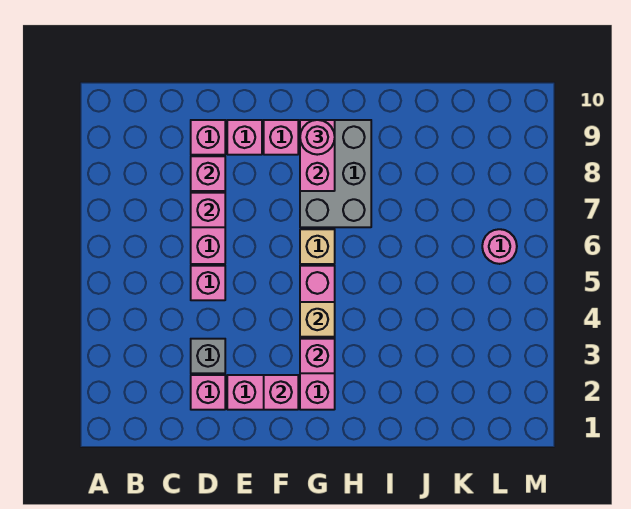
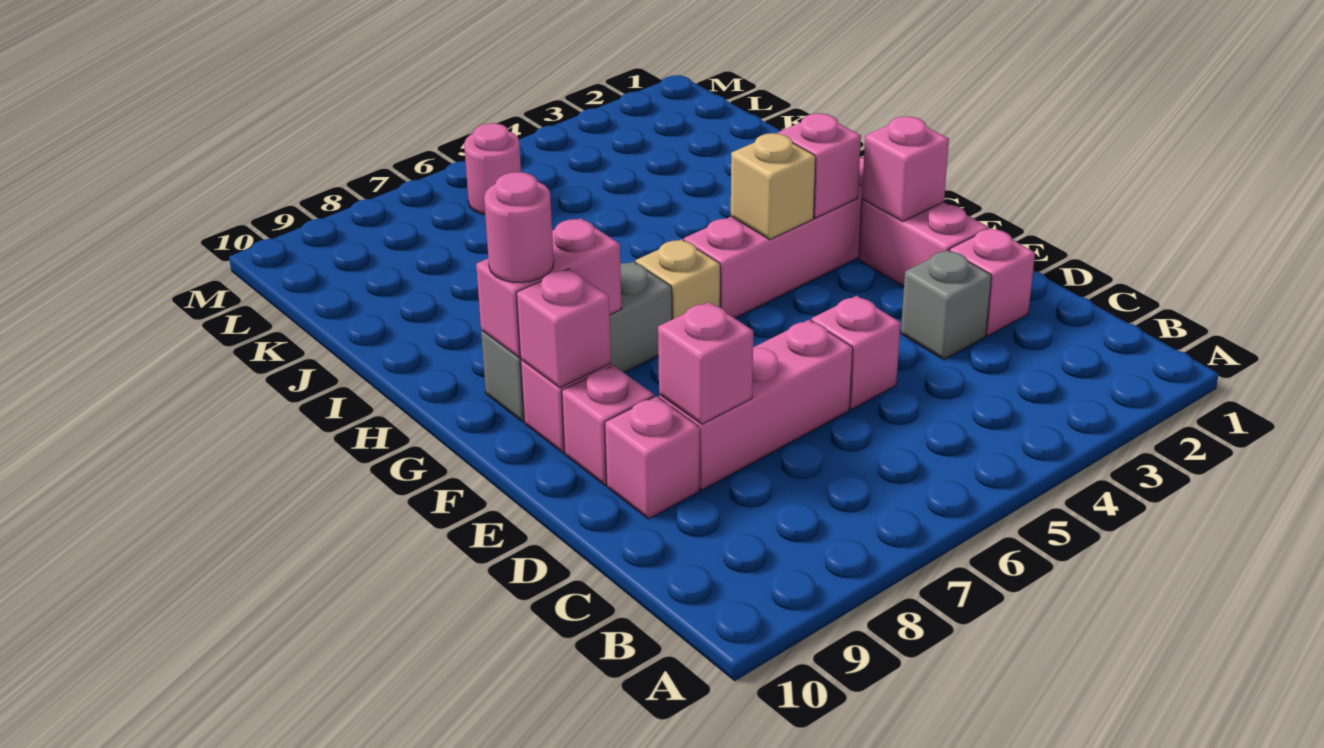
pink brick D7 level 2 -> pink brick F9 level 2
grey brick G7:H9 level 1 -> grey brick G7:G9 level 1

